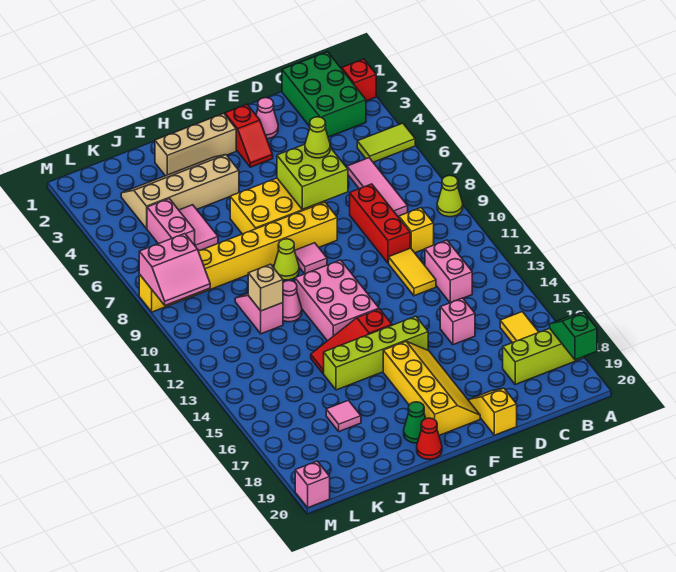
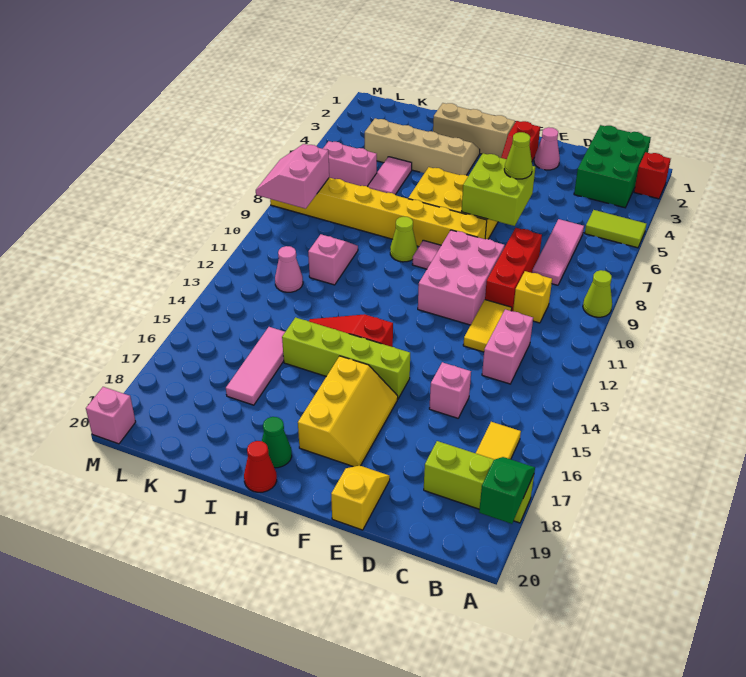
yellow slope F16:G19 level 1 top G -> yellow slope F16:G18 level 1 top G
pink brick G11:H13 level 1 -> pink brick E9:F11 level 1
pink cone I11 level 1 -> pink cone K12 level 1
tan brick J11 level 2 -> none
pink tile J17 level 1 -> pink tile J15:J17 level 1
pink brick K5:K6 level 1 -> pink brick K6:L6 level 1
pink slope L8:M9 level 2 top 8 -> pink slope L8:M9 level 2 top L

